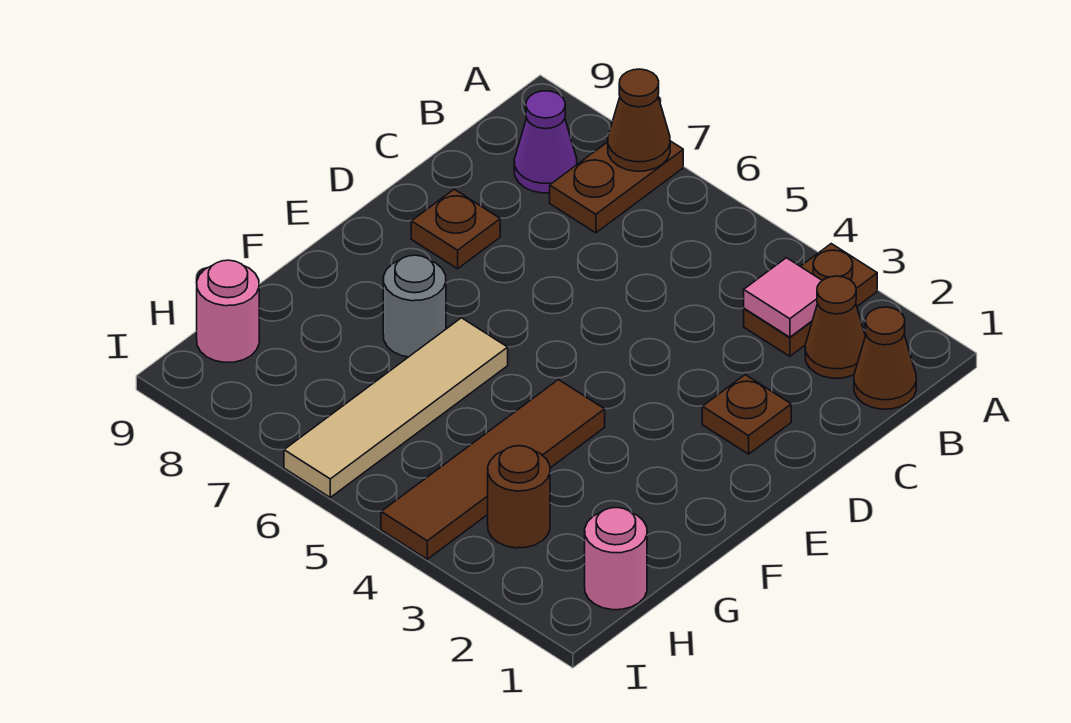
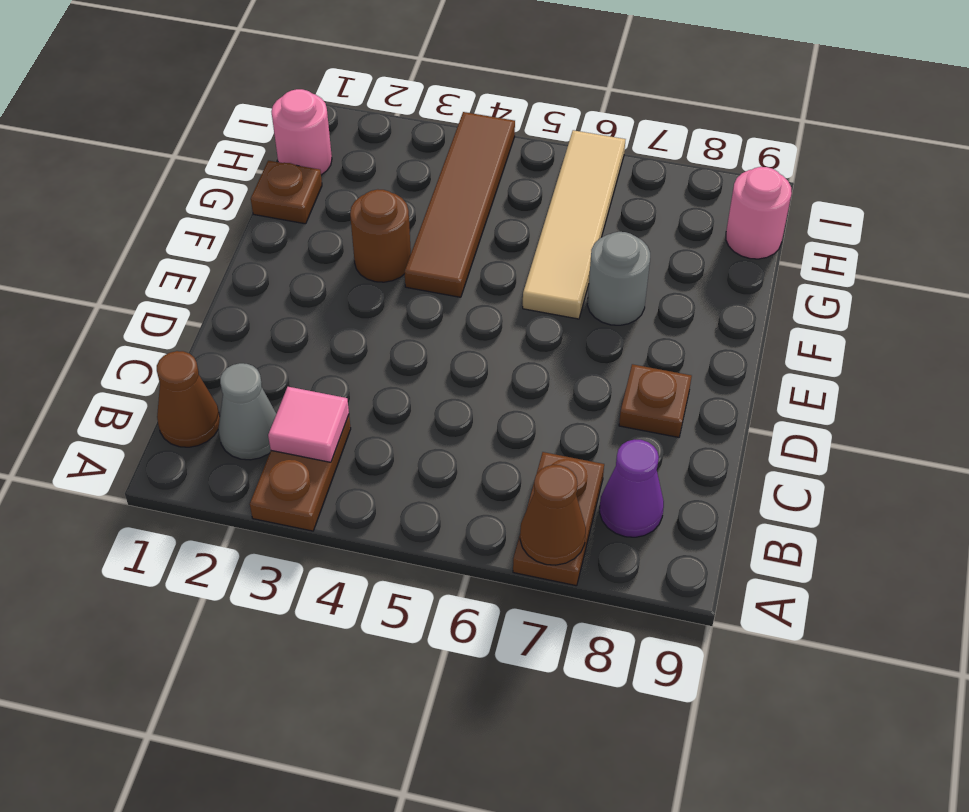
brown cone B2 level 1 -> grey cone B2 level 1
brown plate D2 level 1 -> brown plate G1 level 1
brown round brick H3 level 1 -> brown round brick F3 level 1

